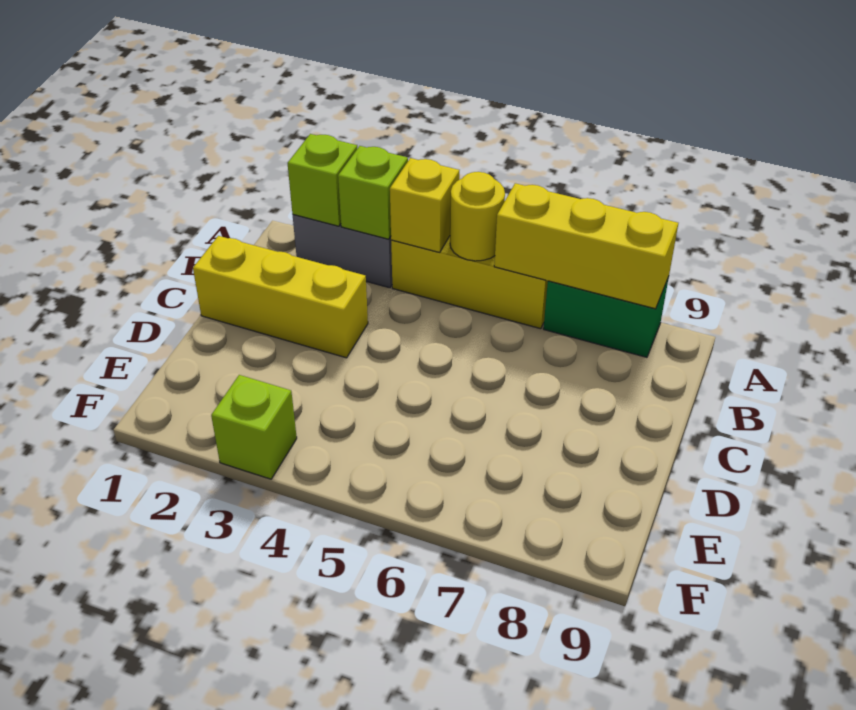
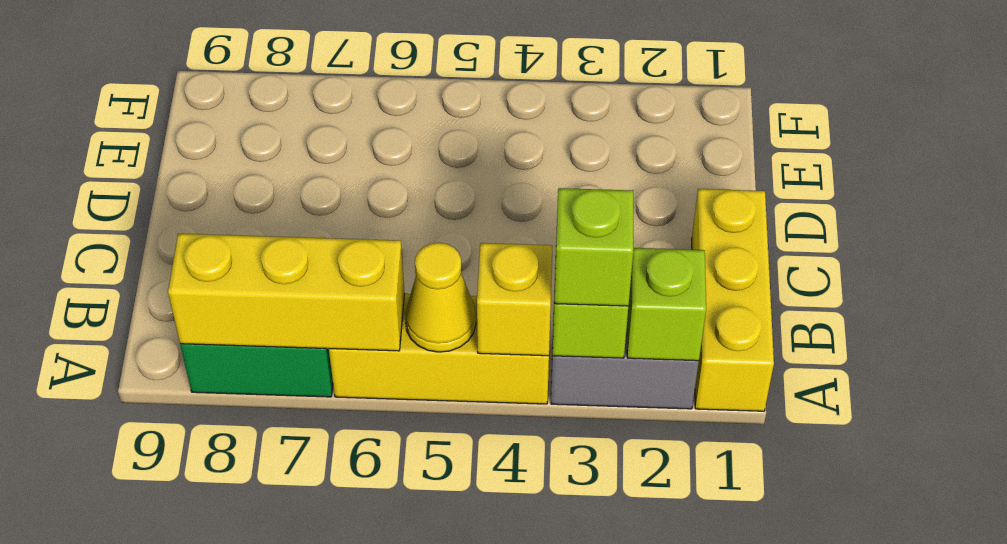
yellow round brick A5 level 2 -> yellow cone A5 level 2
yellow brick C1:C3 level 1 -> yellow brick A1:C1 level 1
lime brick F3 level 1 -> lime brick A3 level 3

